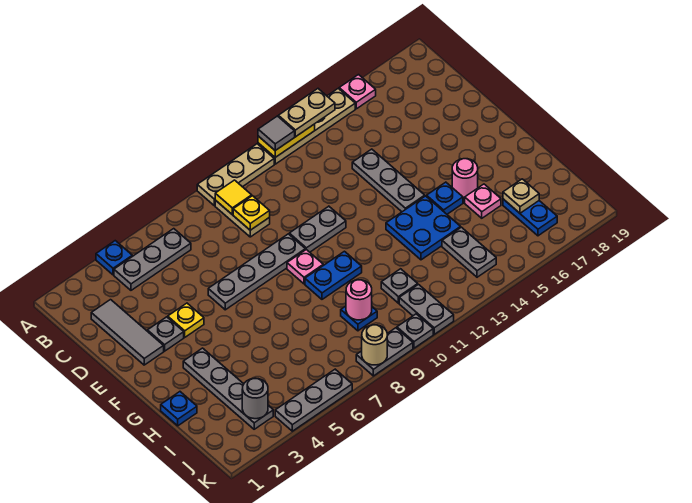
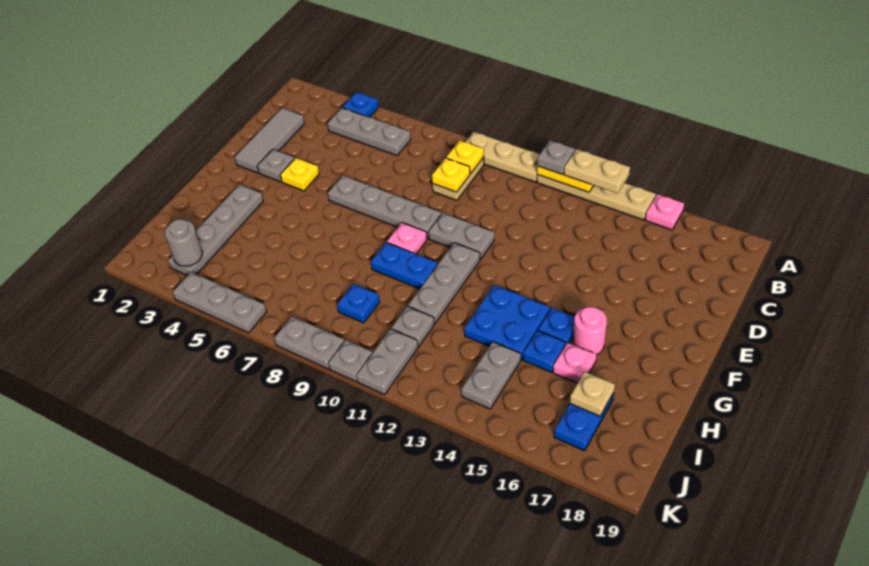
grey tile A12 level 3 -> grey plate A12 level 3
yellow tile B9 level 2 -> yellow plate B9 level 2
grey plate D14:F14 level 1 -> grey plate F11:H11 level 1
blue plate H1 level 1 -> blue plate H15 level 1
pink round brick I9 level 2 -> none
tan round brick K8 level 2 -> none

